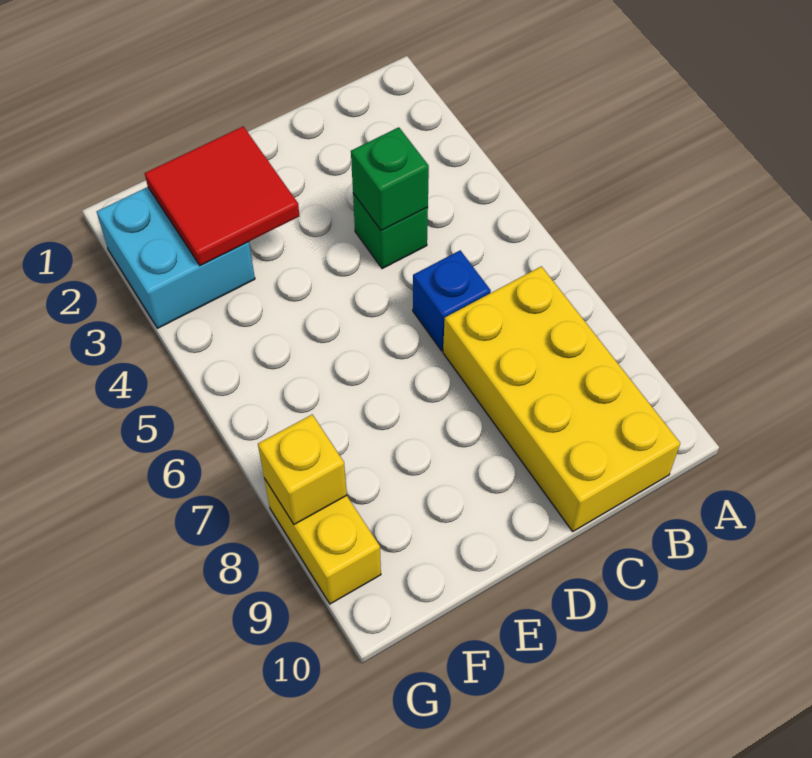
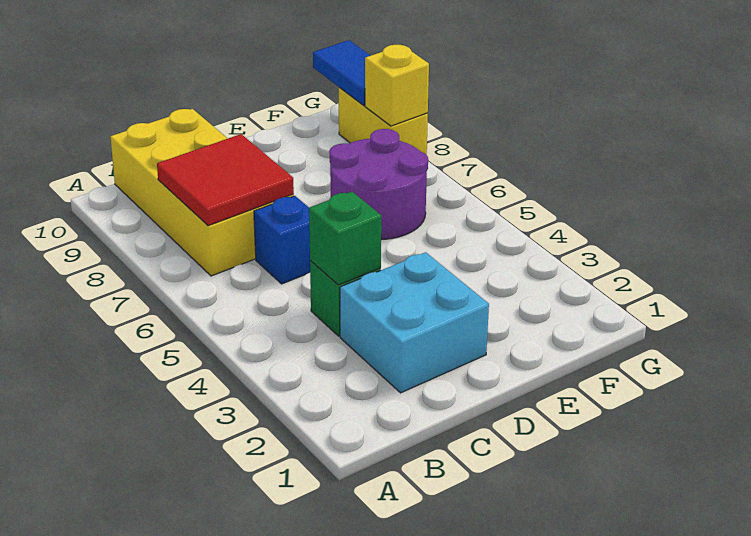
red tile E2:F3 level 2 -> red tile B7:C8 level 2
none -> purple round brick E6:F7 level 1
cyan brick F2:G3 level 1 -> cyan brick C2:D3 level 1
none -> blue tile G9:G10 level 2

